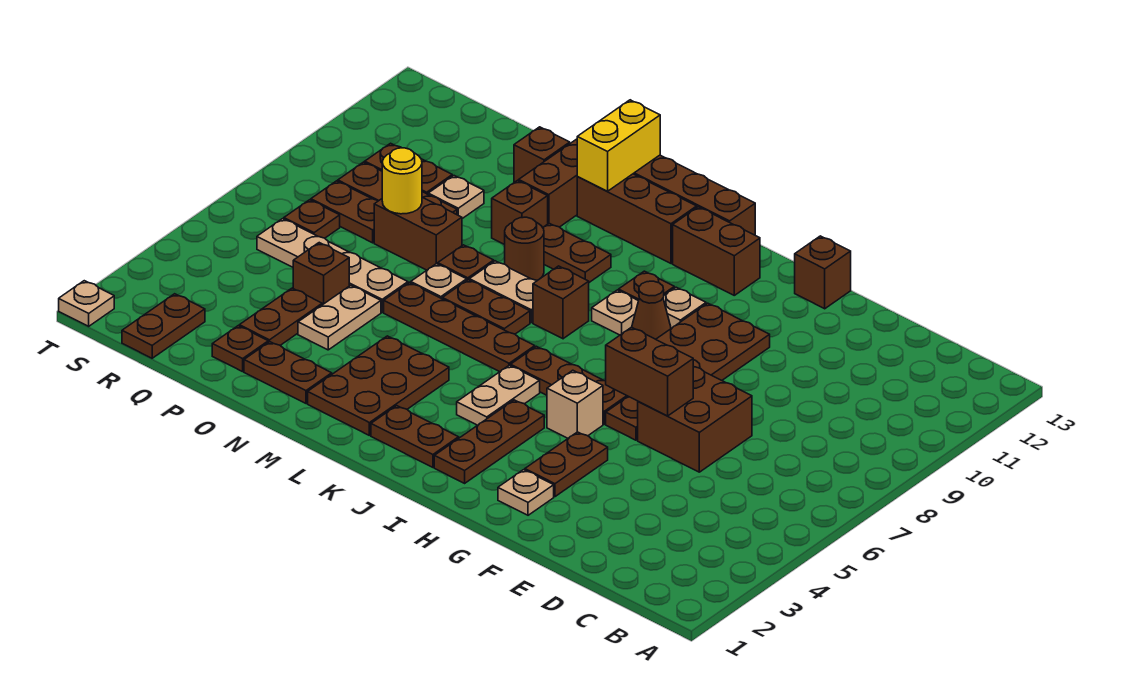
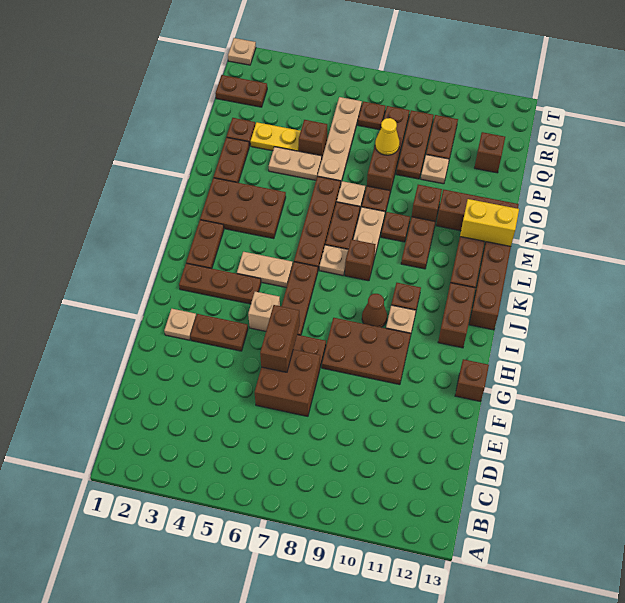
tan plate J9 level 1 -> tan plate K7 level 1
brown round brick M9 level 1 -> brown plate M9 level 1
brown brick O12 level 1 -> brown brick Q12 level 1
brown plate P3:P4 level 1 -> yellow plate P3:P4 level 1
yellow round brick P8 level 2 -> yellow cone P8 level 2

